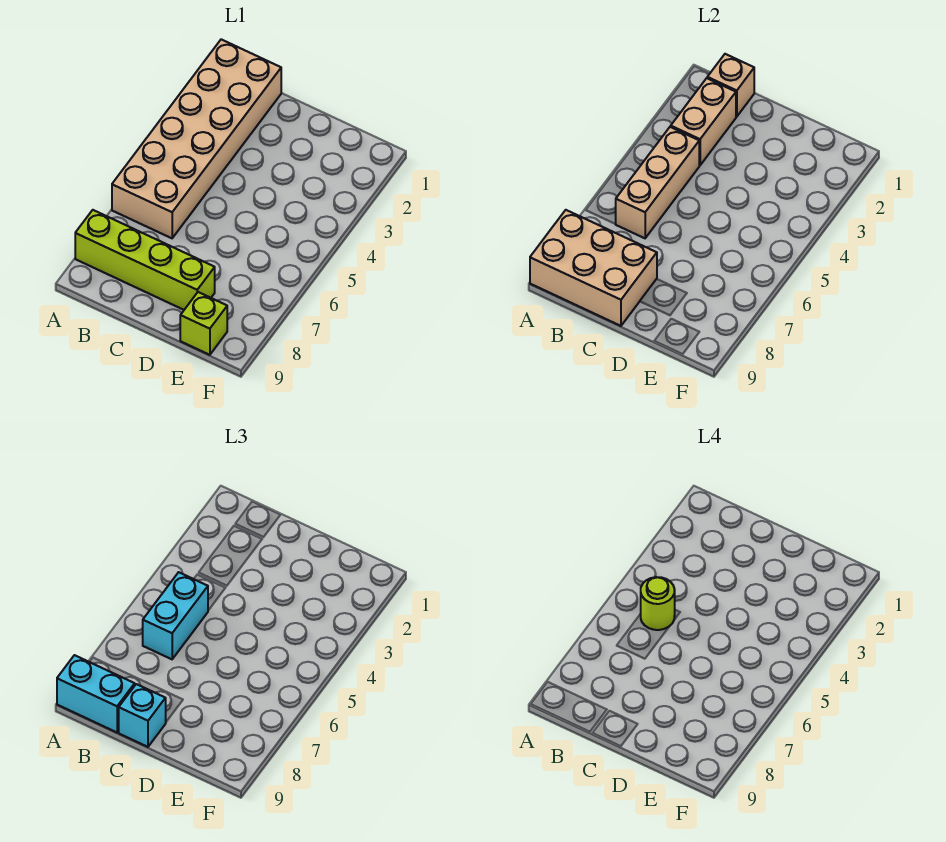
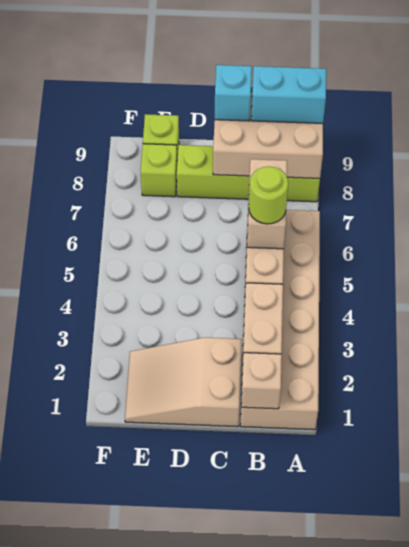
cyan brick B5:B6 level 3 -> tan brick B5:B6 level 3
none -> tan slope C1:E2 level 1 top C
none -> lime brick E8 level 1

